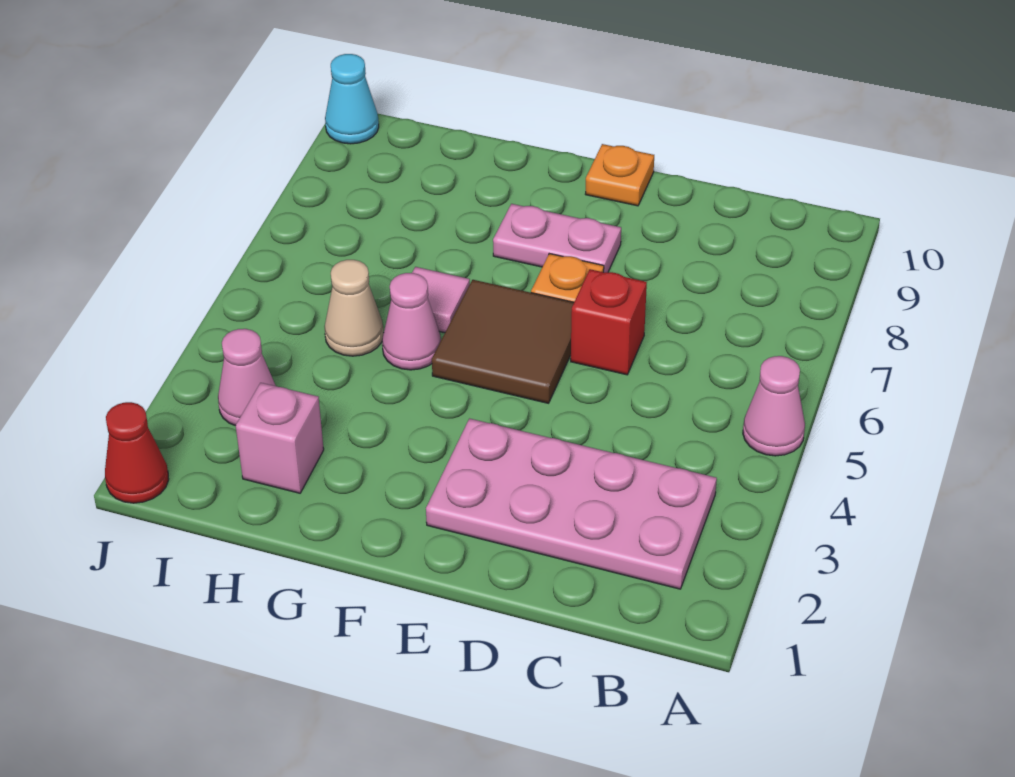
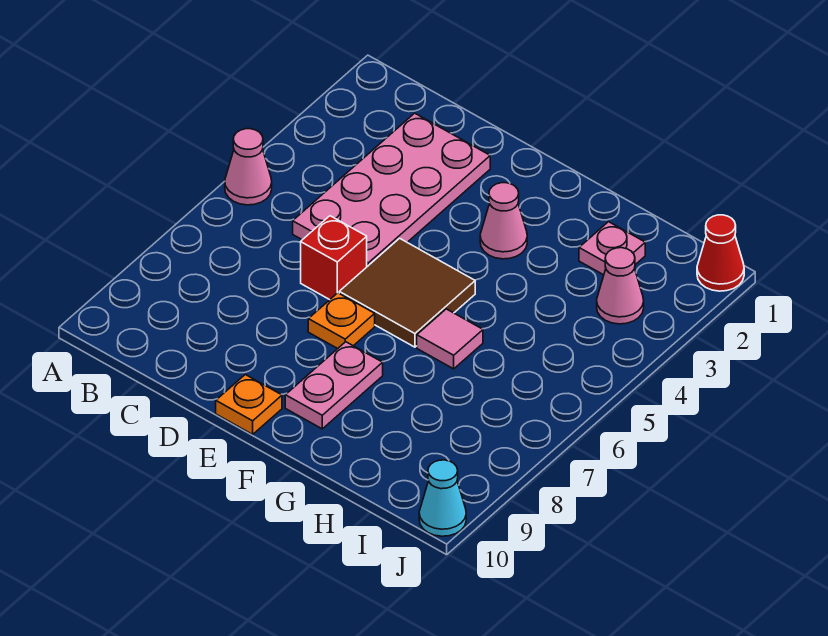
pink plate B2:E3 level 1 -> pink plate C2:D5 level 1
pink plate E8:F8 level 1 -> pink plate F8:F9 level 1
pink cone G5 level 1 -> pink cone F3 level 1
pink brick H2 level 1 -> pink plate H2 level 1
tan cone H5 level 1 -> none

